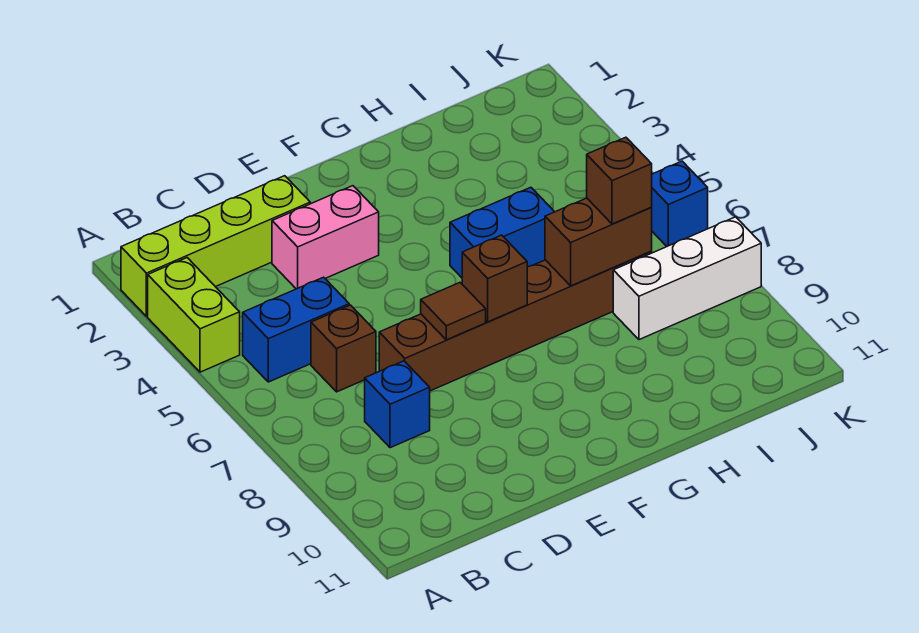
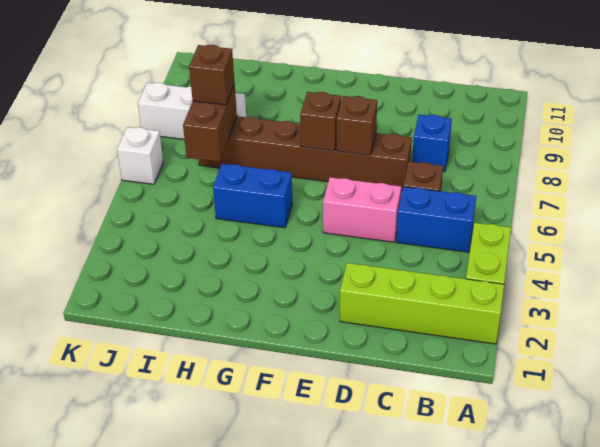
pink brick D3:E3 level 1 -> pink brick D5:E5 level 1
brown tile E7 level 2 -> brown brick E7 level 2
brown brick H7:I7 level 2 -> brown brick I6:I7 level 2
blue brick K6 level 1 -> white brick K6 level 1

